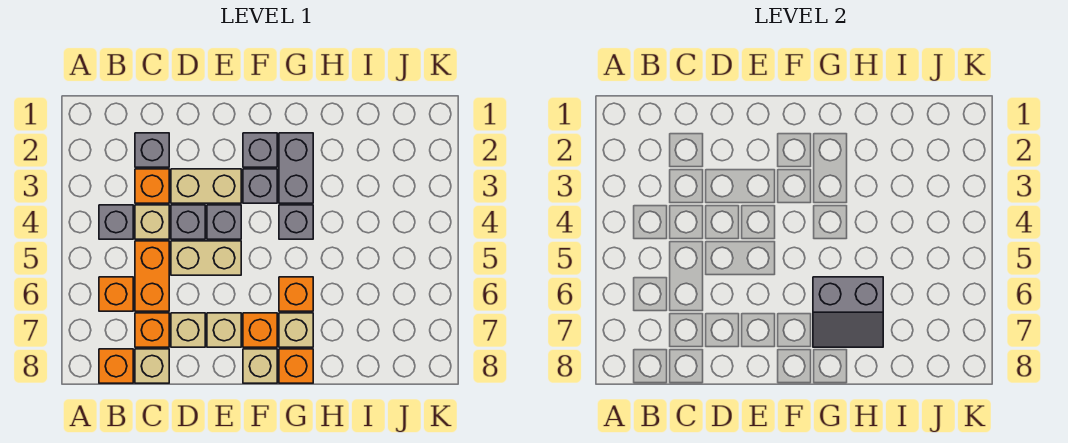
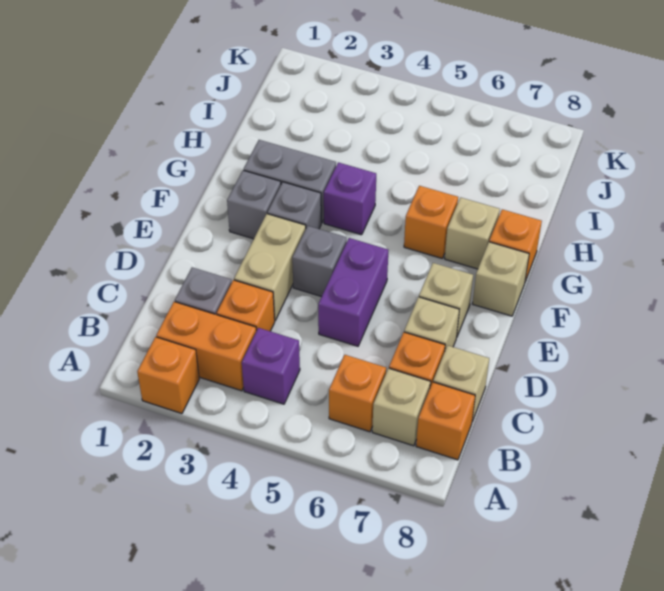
grey brick B4 level 1 -> purple brick B4 level 1
tan brick C4 level 1 -> tan brick B7 level 1
orange brick C5:C6 level 1 -> orange brick B2:B3 level 1
grey brick D4 level 1 -> none
tan brick D5:E5 level 1 -> purple brick D5:E5 level 1
orange brick F7 level 1 -> orange brick A2 level 1
grey brick G4 level 1 -> purple brick G4 level 1
grey slope G6:H7 level 2 top 6 -> none

